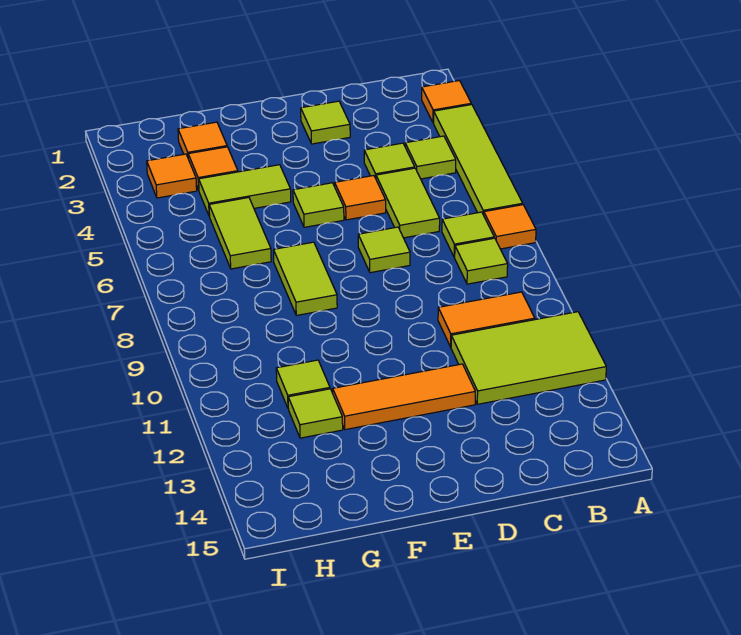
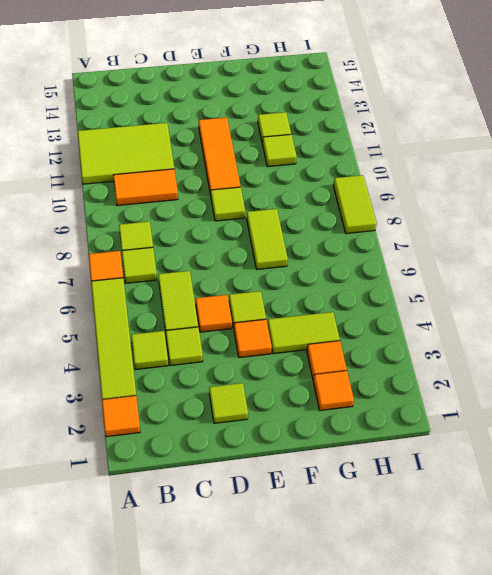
lime tile D7 level 1 -> lime tile E9 level 1
orange tile D12:F12 level 1 -> orange tile E10:E12 level 1
lime tile G5:G6 level 1 -> lime tile I8:I9 level 1
orange tile H3 level 1 -> orange tile E4 level 1

